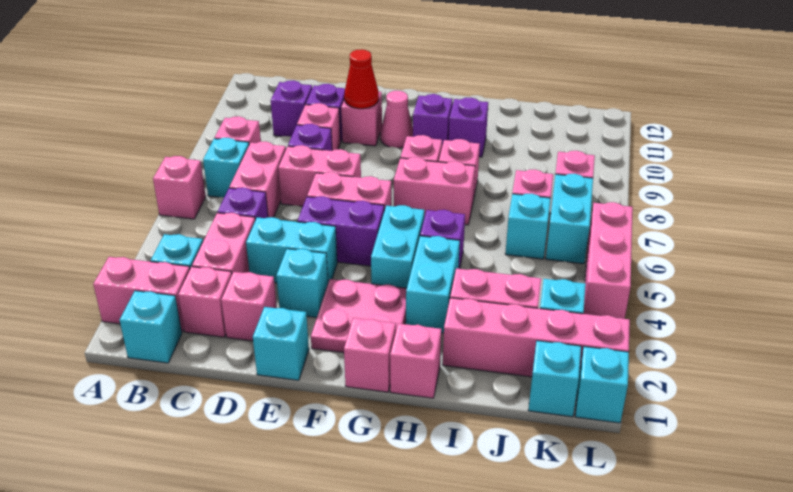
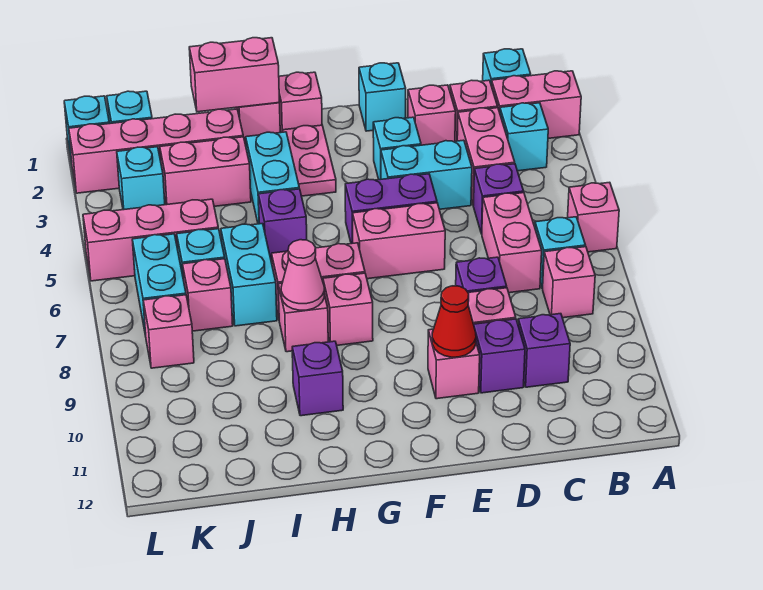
pink brick D7:E7 level 1 -> pink brick H1:I1 level 2
pink plate F2:G3 level 1 -> pink plate G2:G3 level 1
pink cone F10 level 1 -> pink cone H8 level 2
cyan brick G4:G5 level 1 -> cyan brick I6:I7 level 1
purple brick G10 level 1 -> none
pink brick L4:L6 level 1 -> pink brick J5:L5 level 1

